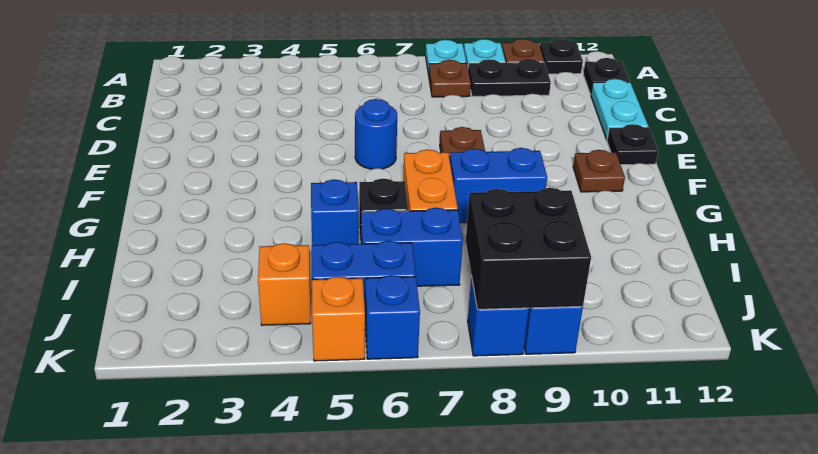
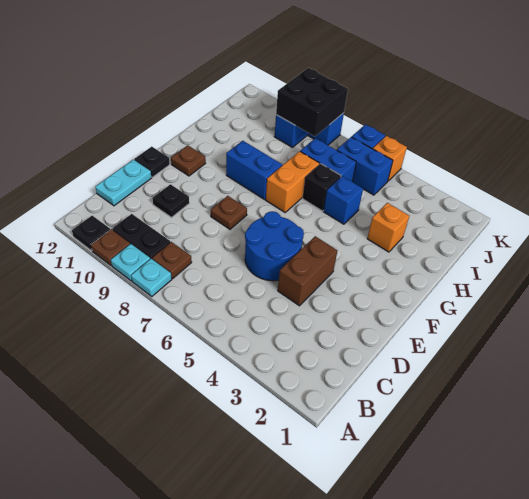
black plate B12 level 1 -> black plate D10 level 1
none -> brown brick D4:E4 level 1
blue round brick E6 level 1 -> blue round brick D5:E6 level 1
orange brick J4 level 1 -> orange brick H3 level 1

